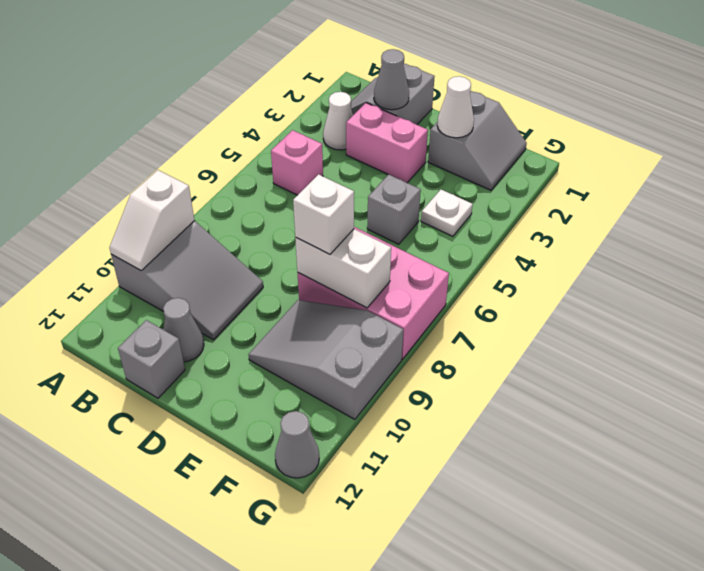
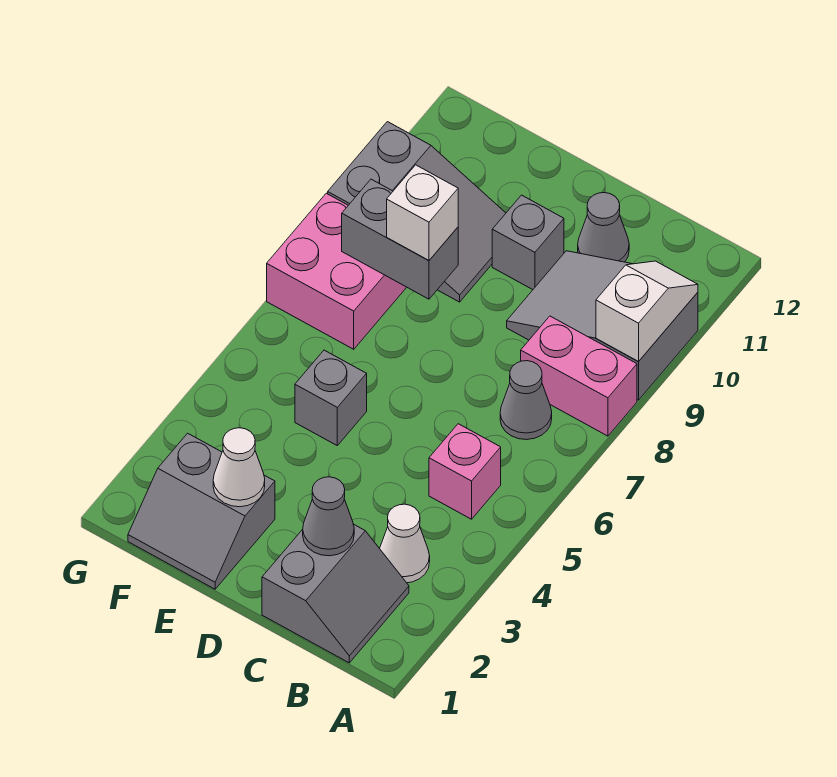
pink brick C3:D3 level 1 -> pink brick A8:B8 level 1
grey brick C12 level 1 -> grey brick D10 level 1
grey slope E1:F2 level 1 top E -> grey slope E1:F2 level 1 top 2
pink brick E7:G8 level 1 -> pink brick F7:G8 level 1
white brick E8:F8 level 2 -> grey brick E8:F8 level 2
white plate F4 level 1 -> none
grey cone G12 level 1 -> grey cone B7 level 1

